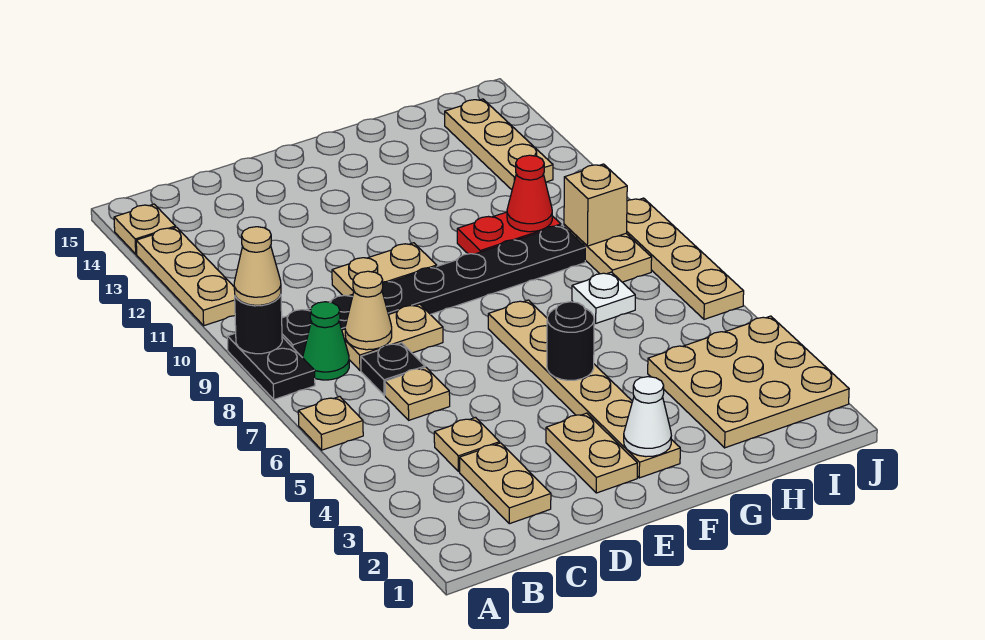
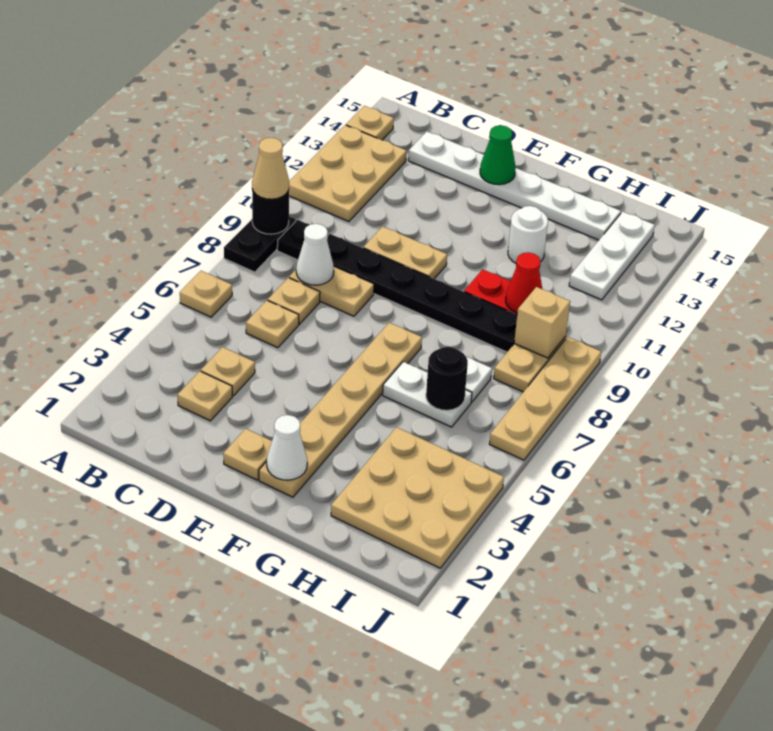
tan plate A11:A13 level 1 -> tan plate A11:B13 level 1
green cone B8 level 1 -> green cone E14 level 2
tan plate C2:C3 level 1 -> tan plate C3 level 1
black plate C7 level 1 -> tan plate C7 level 1
tan cone C8 level 2 -> white cone C8 level 2
none -> white plate C14:H14 level 1
tan plate E2:E3 level 1 -> tan plate E2 level 1
black round brick F5 level 2 -> black round brick H6 level 2
none -> white plate G6:H6 level 1
none -> white round brick G12 level 1
tan plate I12:I14 level 1 -> white plate I12:I14 level 1

